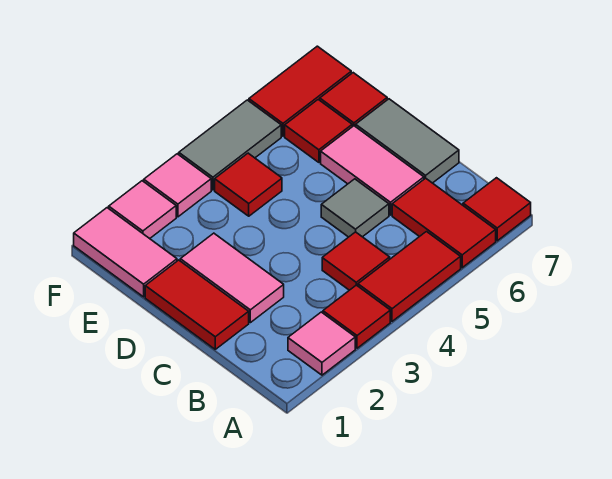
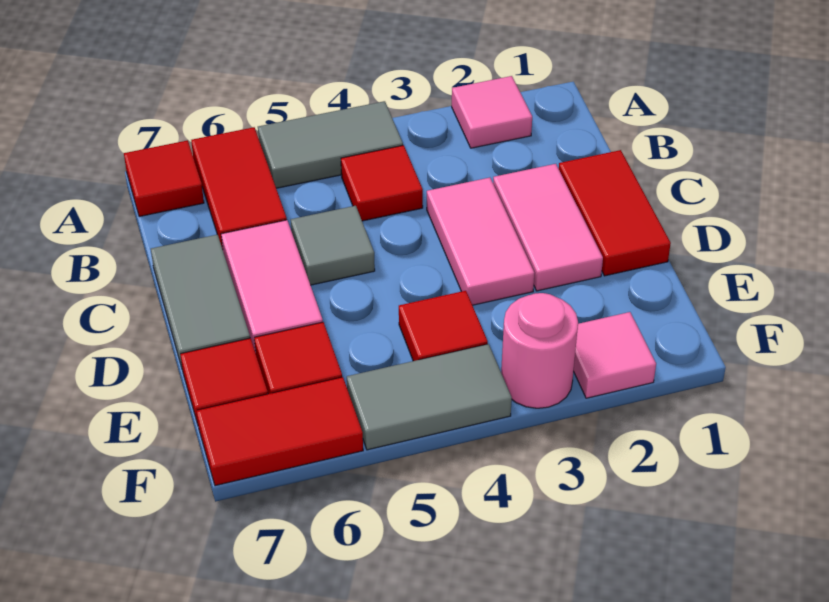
red tile A3 level 1 -> none
red tile A4:A5 level 1 -> grey tile A4:A5 level 1
pink tile E1:F1 level 1 -> pink tile C3:D3 level 1
pink tile F3 level 1 -> pink round brick F3 level 1

